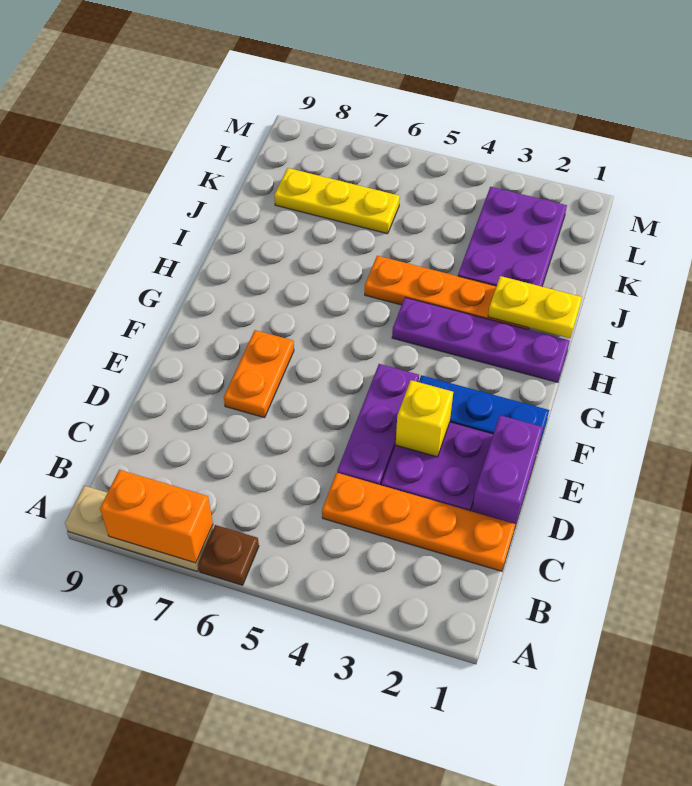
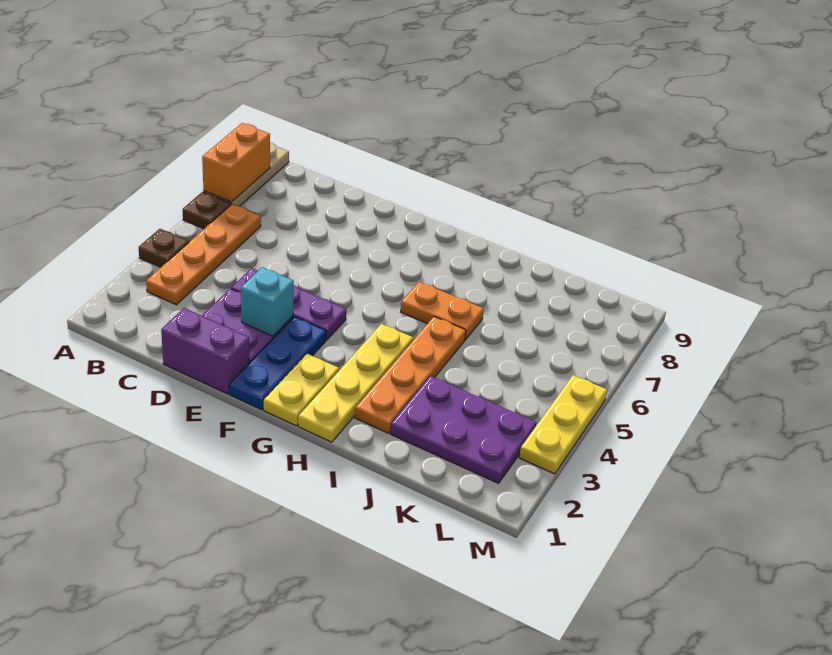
none -> brown plate A4 level 1
orange plate C1:C4 level 1 -> orange plate B3:B6 level 1
yellow brick E3 level 2 -> cyan brick E3 level 2
orange plate E7:F7 level 1 -> orange plate H6:I6 level 1
purple plate H1:H4 level 1 -> yellow plate H1:H4 level 1
yellow plate I1:I2 level 2 -> yellow plate G1:G2 level 1
yellow plate K6:K8 level 1 -> yellow plate M3:M5 level 1

